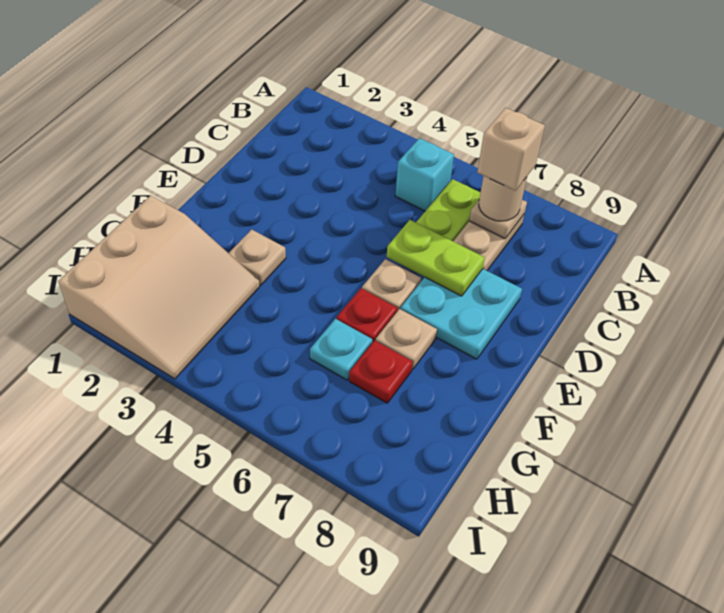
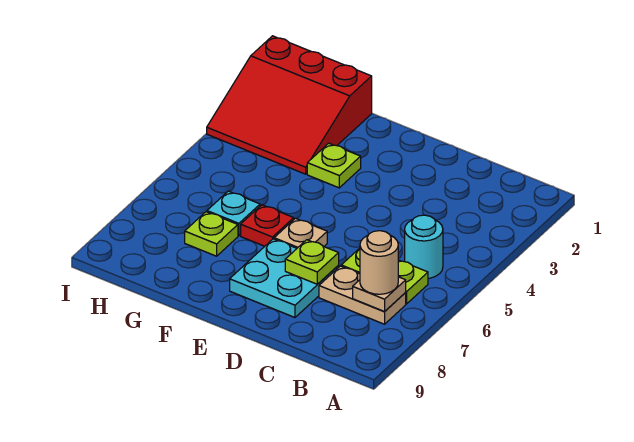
cyan brick B5 level 1 -> cyan round brick B5 level 1
tan brick B7 level 4 -> none
lime plate D6:D7 level 2 -> lime plate D7 level 2
tan plate F3 level 1 -> lime plate F3 level 1
tan plate F7 level 1 -> none
tan slope G1:I3 level 1 top 1 -> red slope G1:I3 level 1 top 1
red plate G7 level 1 -> lime plate G7 level 1

